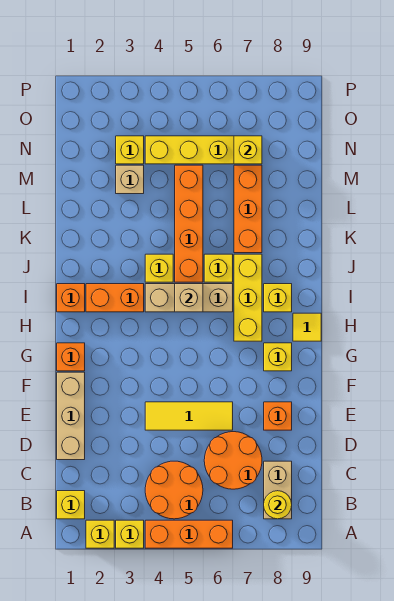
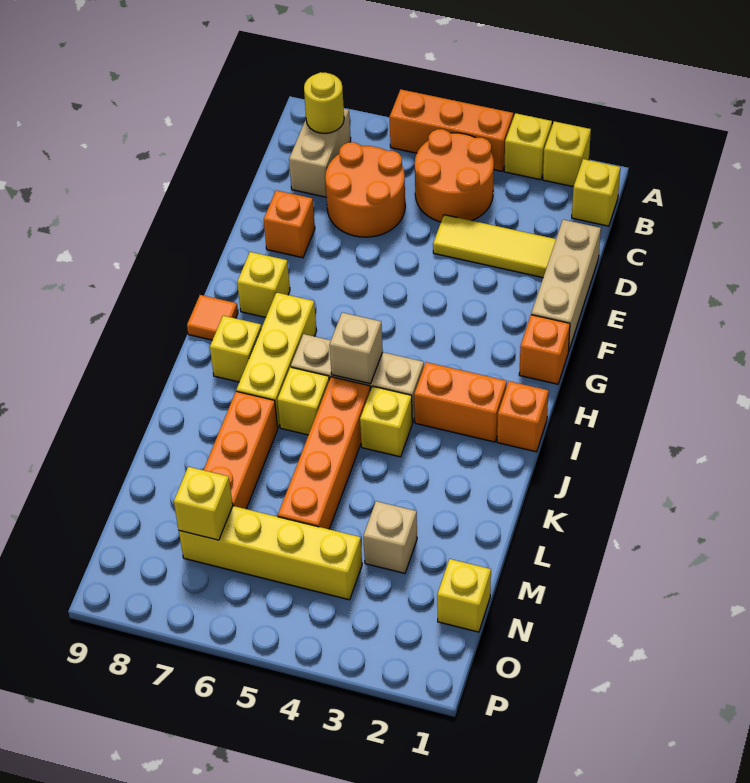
yellow tile E4:E6 level 1 -> yellow tile D2:D4 level 1
yellow tile H9 level 1 -> orange tile H9 level 1
yellow brick N3 level 1 -> yellow brick N1 level 1

